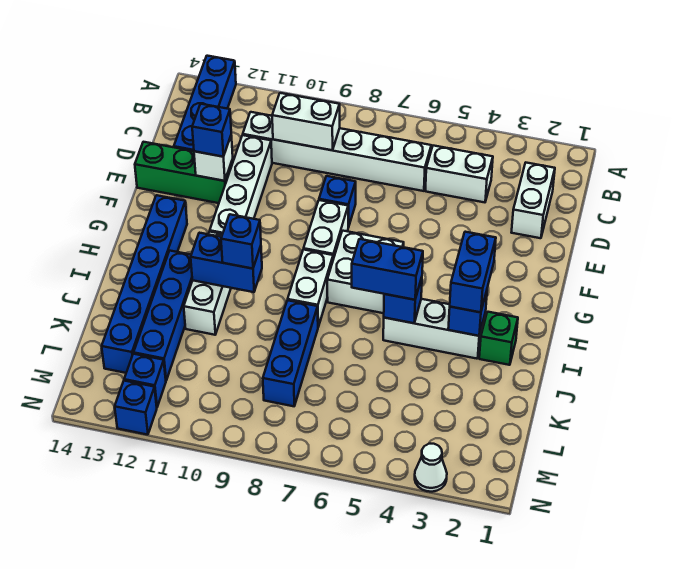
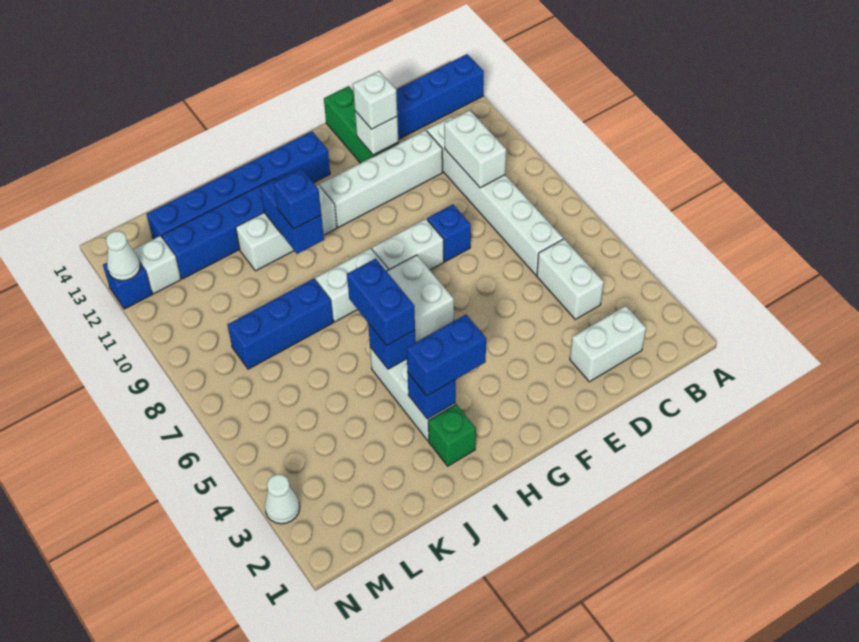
blue brick E12 level 3 -> white brick E12 level 3
blue brick M12 level 1 -> white brick M12 level 1
none -> white cone N12 level 2

